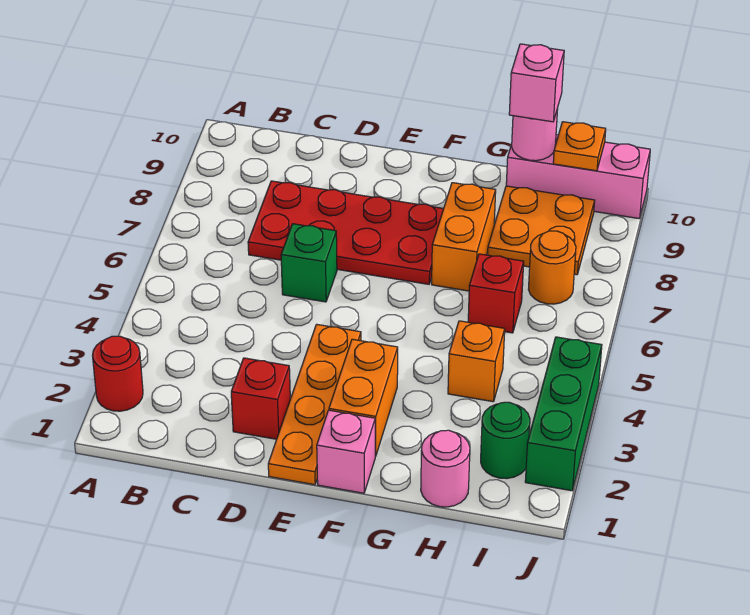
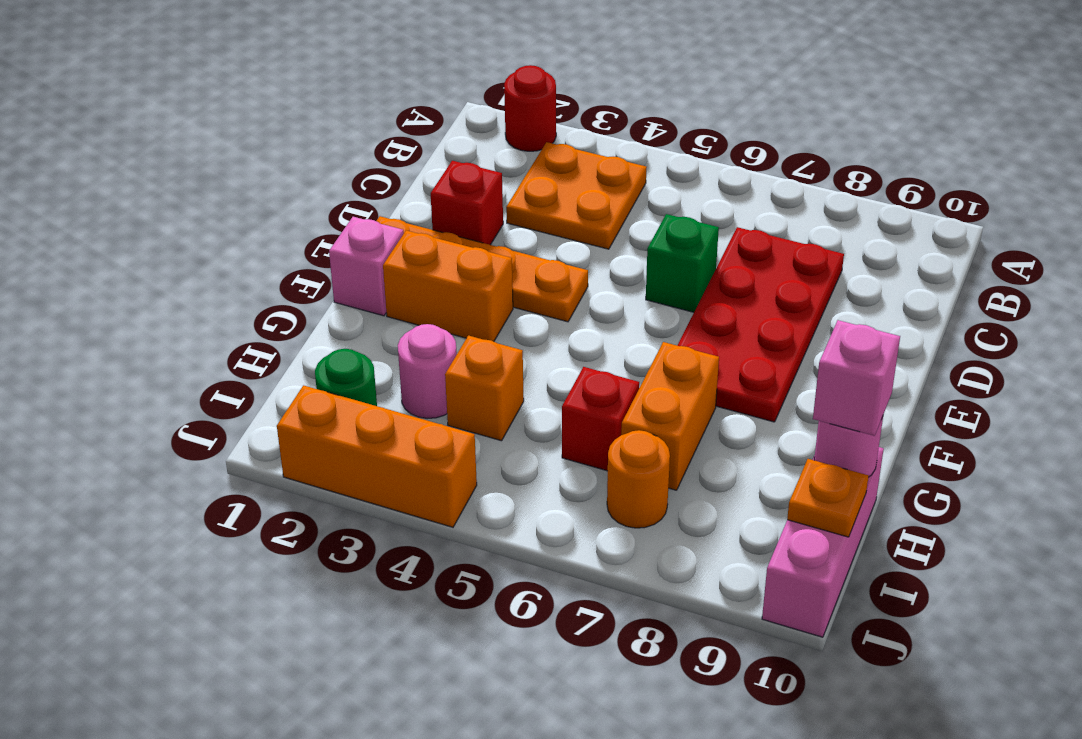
orange brick G7:G8 level 1 -> orange brick G7:H7 level 1
pink round brick H1 level 1 -> pink round brick H3 level 1
orange plate H8:I9 level 1 -> orange plate B3:C4 level 1
green brick J2:J4 level 1 -> orange brick J2:J4 level 1

